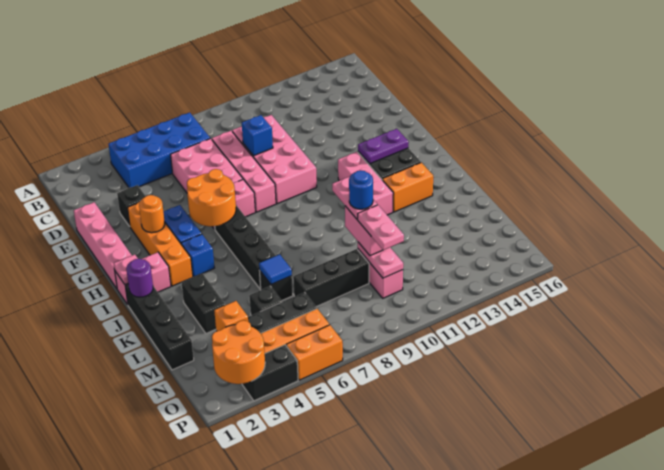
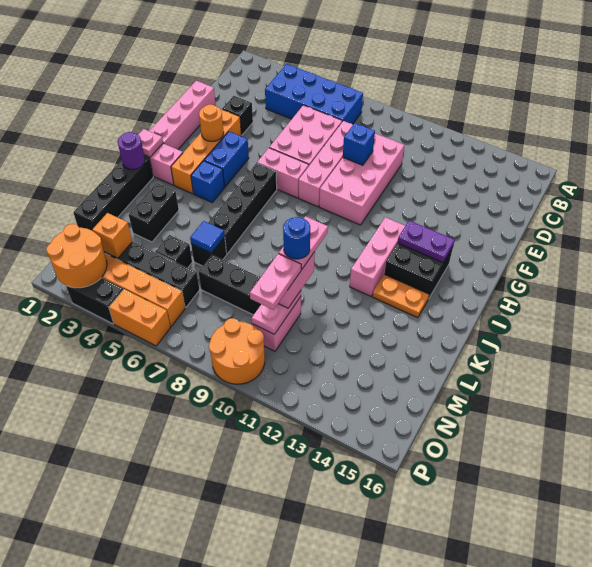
orange round brick G5:H6 level 2 -> orange round brick O9:P10 level 1
orange brick J13:J14 level 1 -> orange plate J13:J14 level 1

